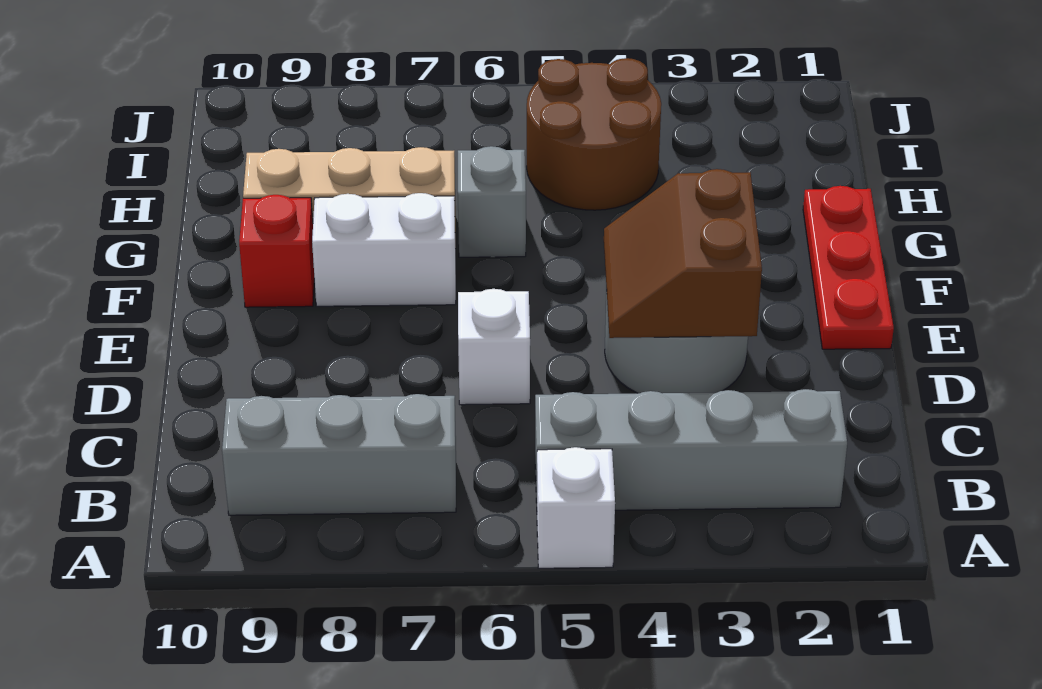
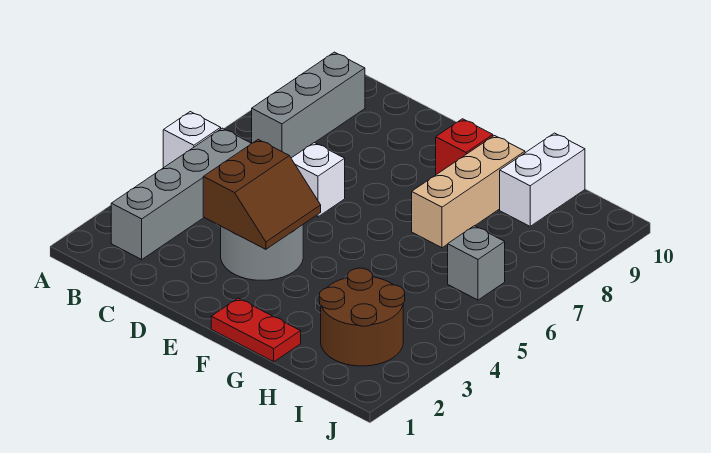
brown slope D3:E4 level 2 top 3 -> brown slope D3:E4 level 2 top D
red plate E1:G1 level 1 -> red plate F1:G1 level 1
white brick F7:F8 level 1 -> white brick H9:H10 level 1
grey brick G6 level 1 -> grey brick I6 level 1
brown round brick H4:I5 level 1 -> brown round brick H2:I3 level 1

